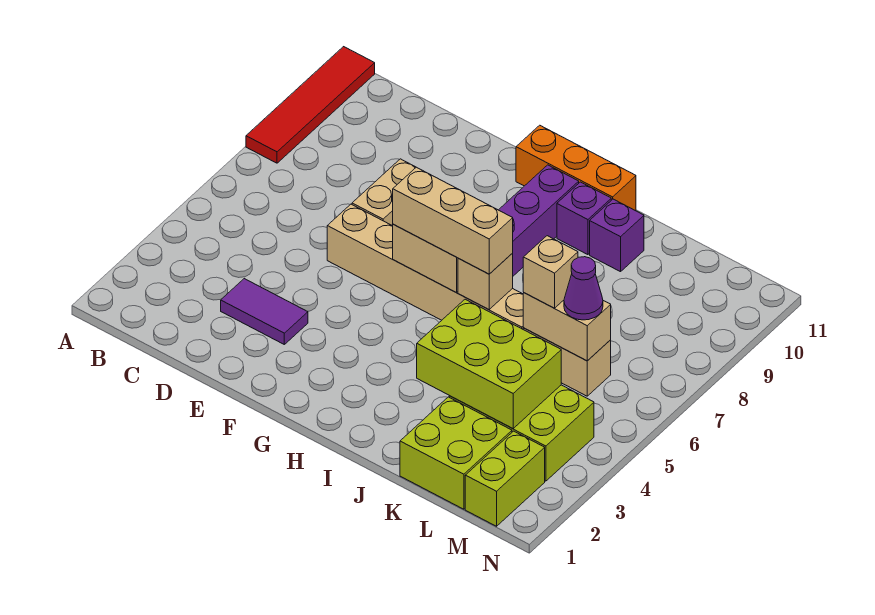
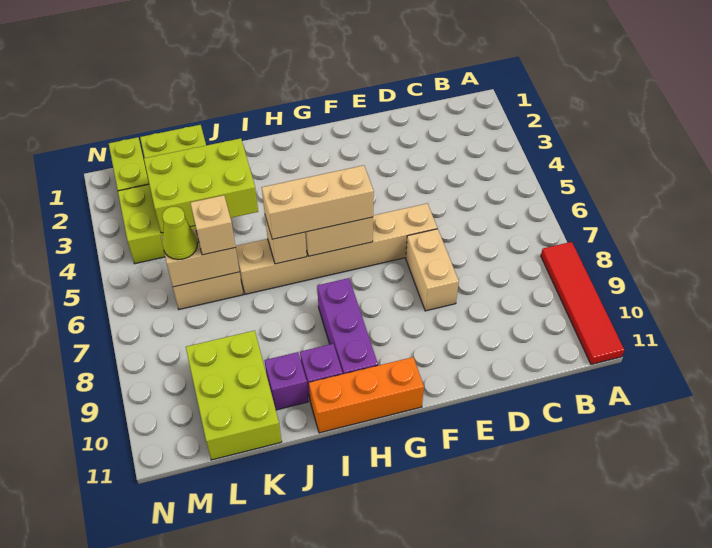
purple tile D3:E3 level 1 -> none
none -> lime brick K9:L11 level 1
purple cone L6 level 3 -> lime cone L6 level 3

